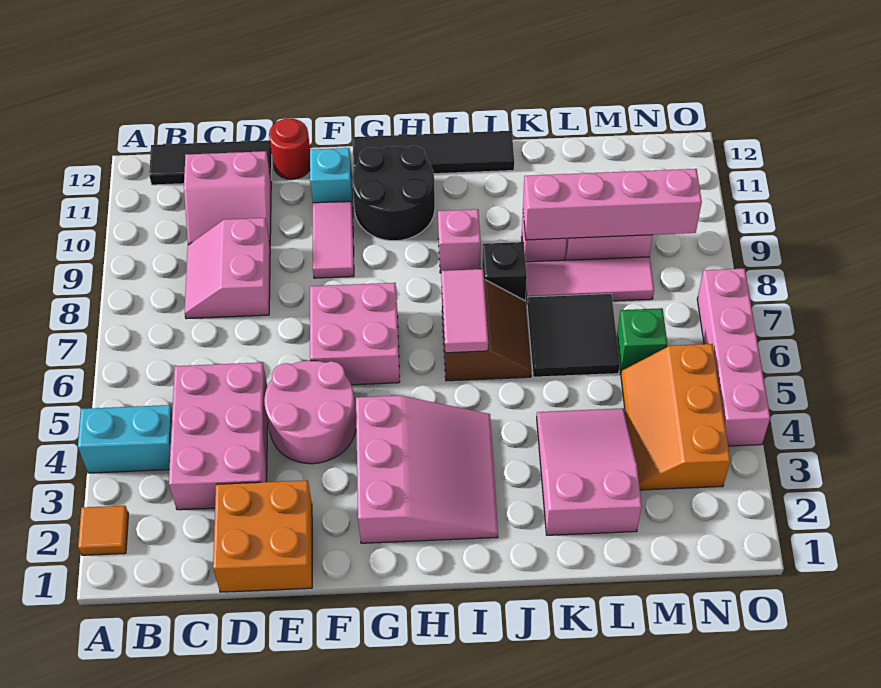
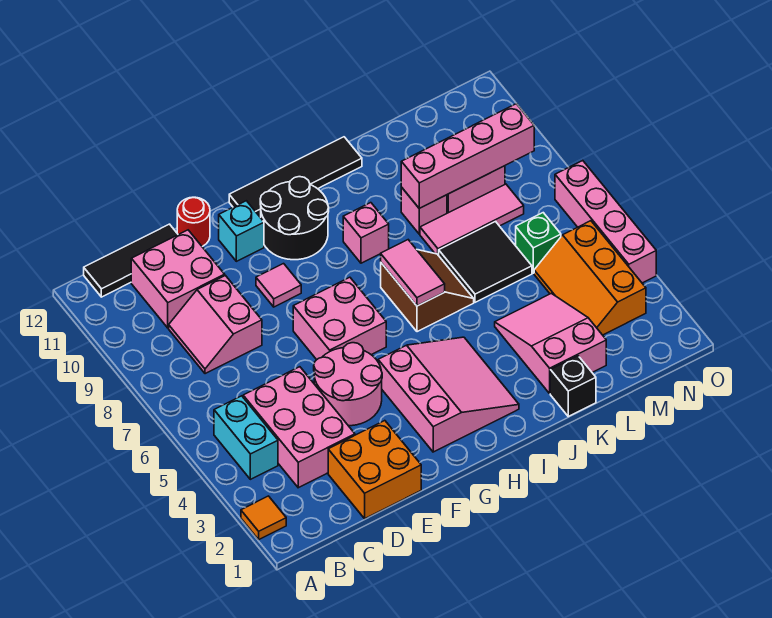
cyan brick A4:B4 level 1 -> cyan brick B4:B5 level 1
pink slope C10:D11 level 1 top 11 -> pink brick C10:D11 level 1
pink tile F9:F10 level 1 -> pink tile F9 level 1
black brick J8 level 1 -> black brick K1 level 1

